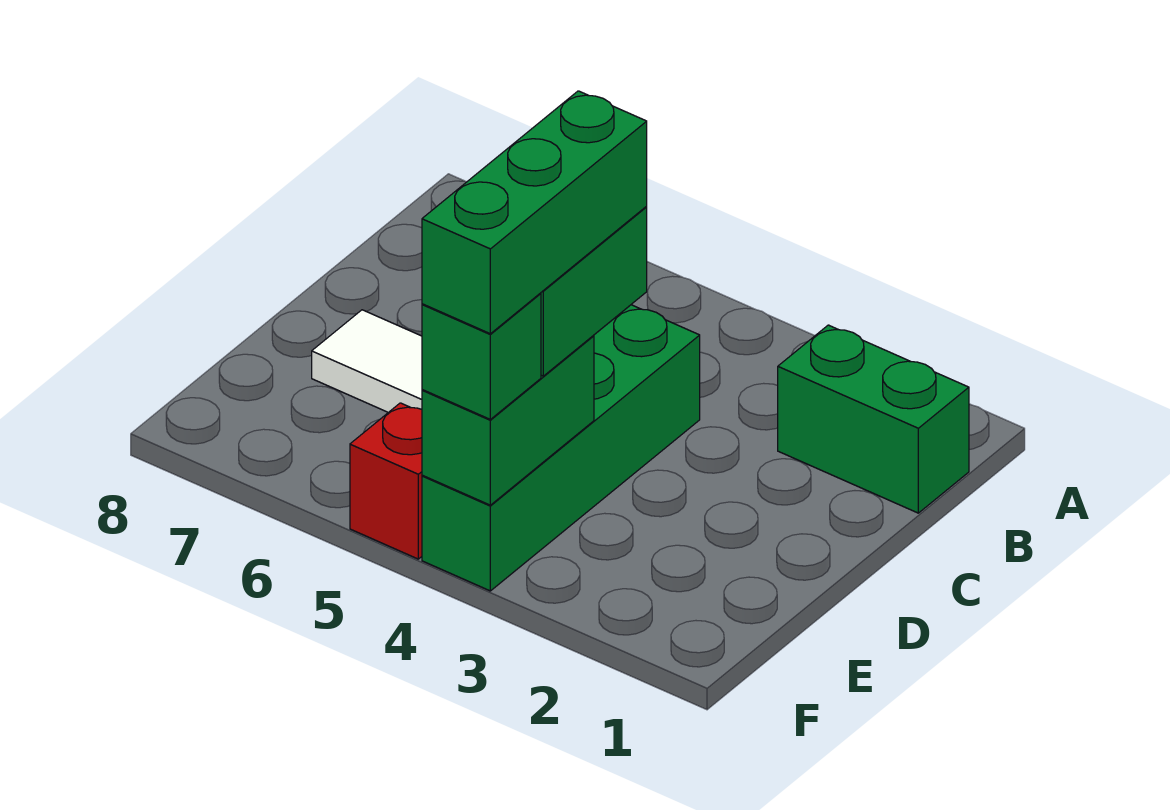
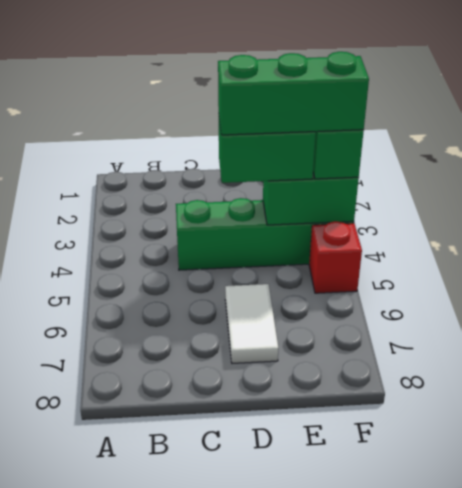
green brick B1:B2 level 1 -> none

